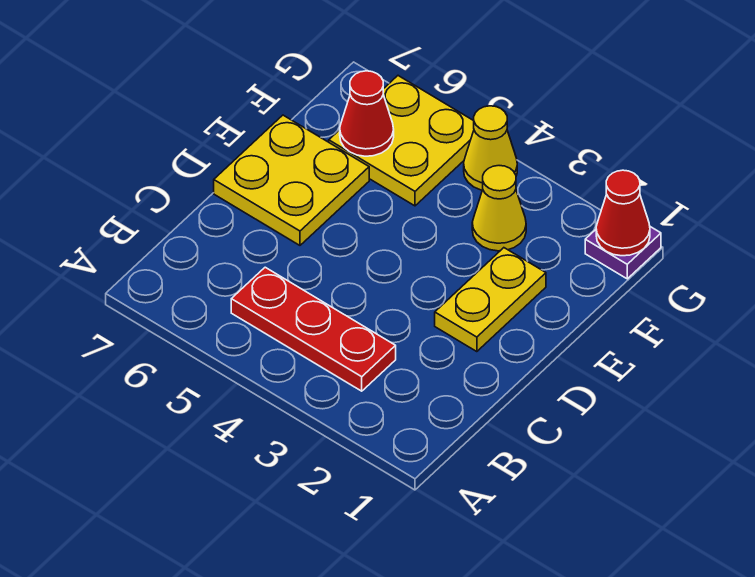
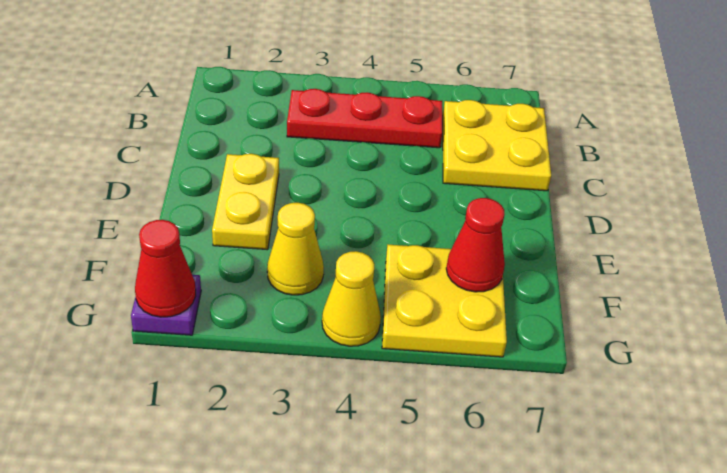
yellow plate D6:E7 level 1 -> yellow plate B6:C7 level 1

